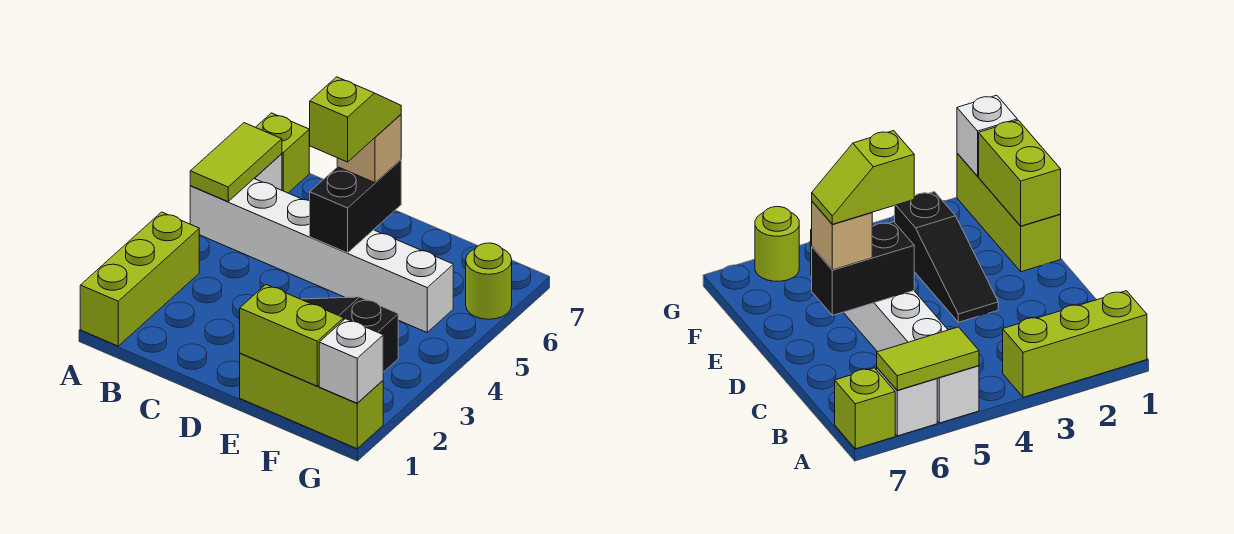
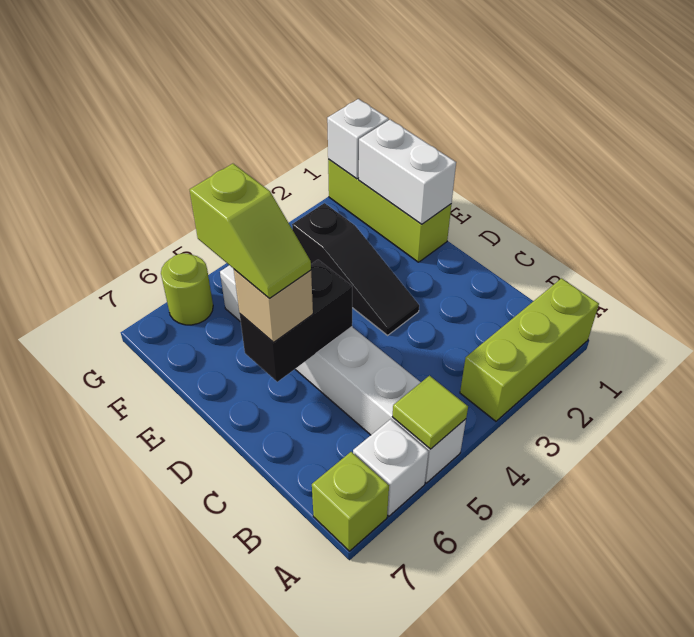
lime tile A5:A6 level 2 -> lime tile A5 level 2
lime slope D5:D6 level 4 top 5 -> lime slope D6:E6 level 4 top E
lime brick E1:F1 level 2 -> white brick E1:F1 level 2

